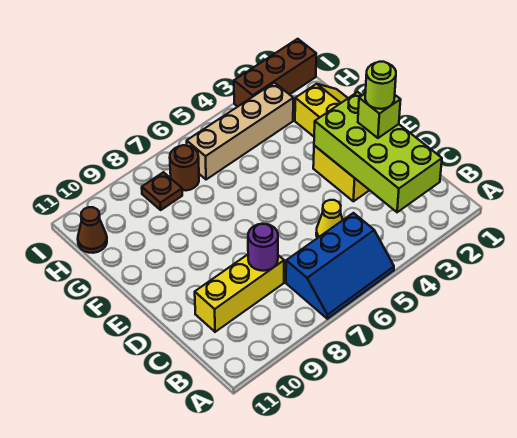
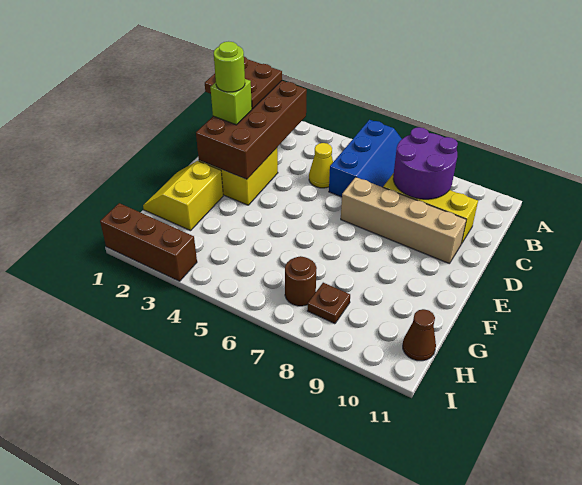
blue slope A5:B7 level 1 top B -> blue slope A6:C7 level 1 top 6
none -> brown plate B1:C2 level 3
lime brick B2:E3 level 2 -> brown brick B2:E3 level 2
purple round brick C8 level 2 -> purple round brick B8:C9 level 2
tan brick H3:H6 level 1 -> tan brick D7:D10 level 1

